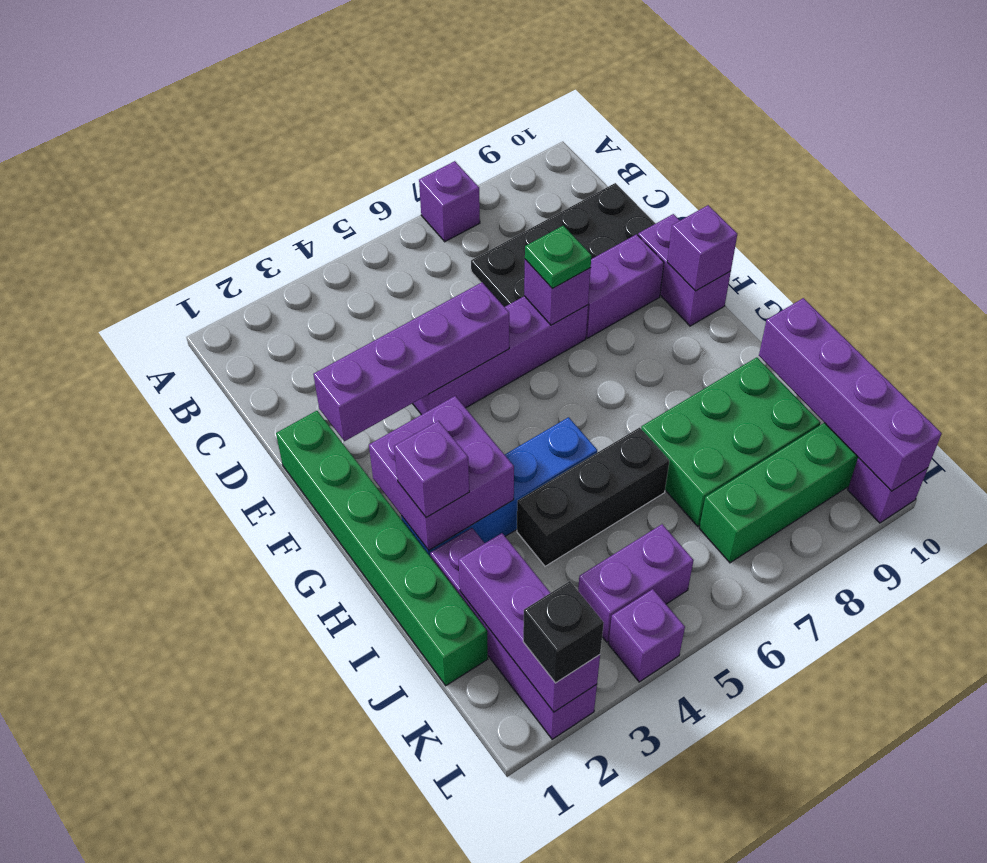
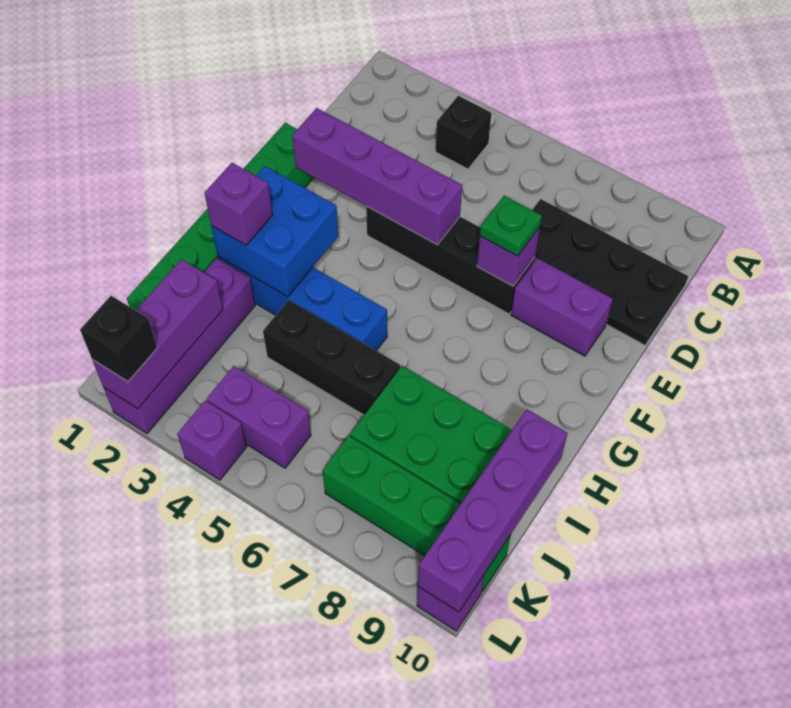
purple brick A7 level 1 -> none
none -> black brick B4 level 1
purple brick E4:E7 level 1 -> black brick E4:E7 level 1
purple brick E10:F10 level 1 -> none
purple brick F10 level 2 -> none
purple brick G2:H3 level 2 -> blue brick G2:H3 level 2

